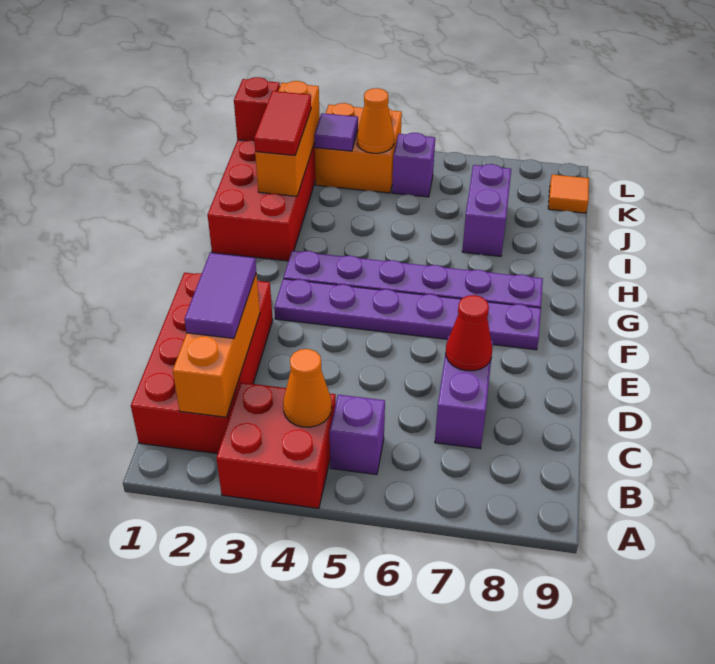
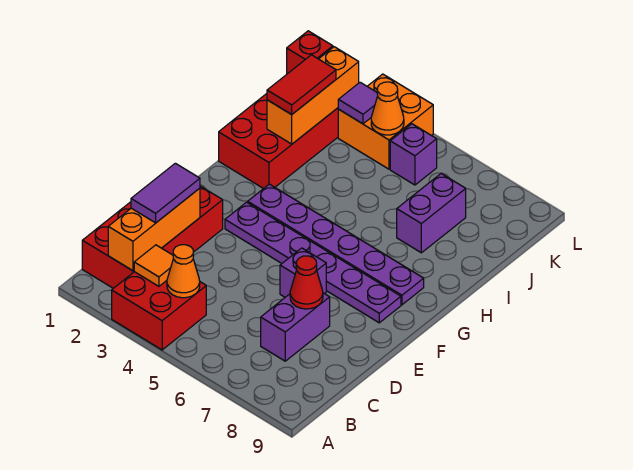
purple brick B5 level 1 -> purple brick E6 level 1
orange tile K9 level 1 -> orange tile B3 level 2

